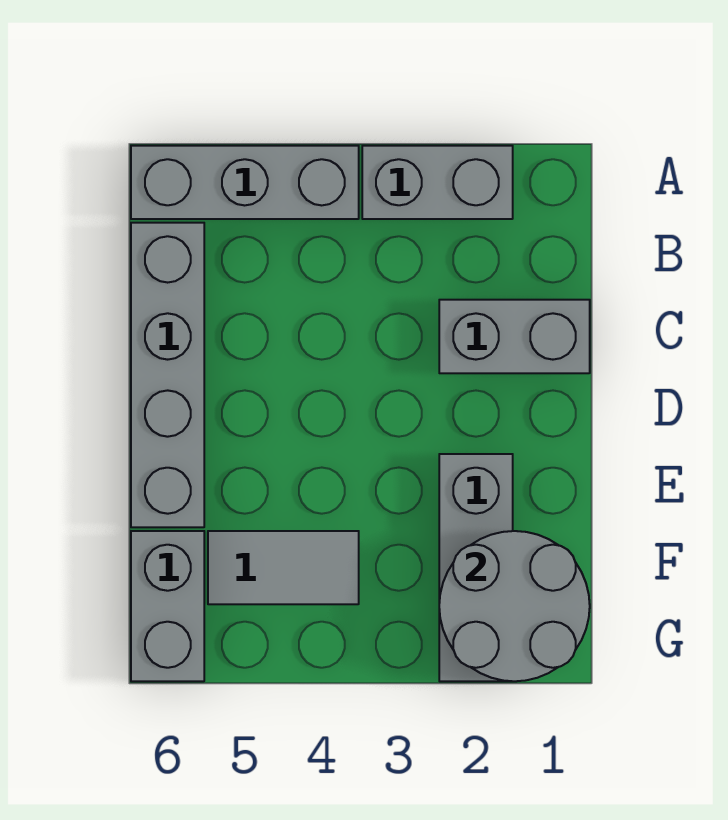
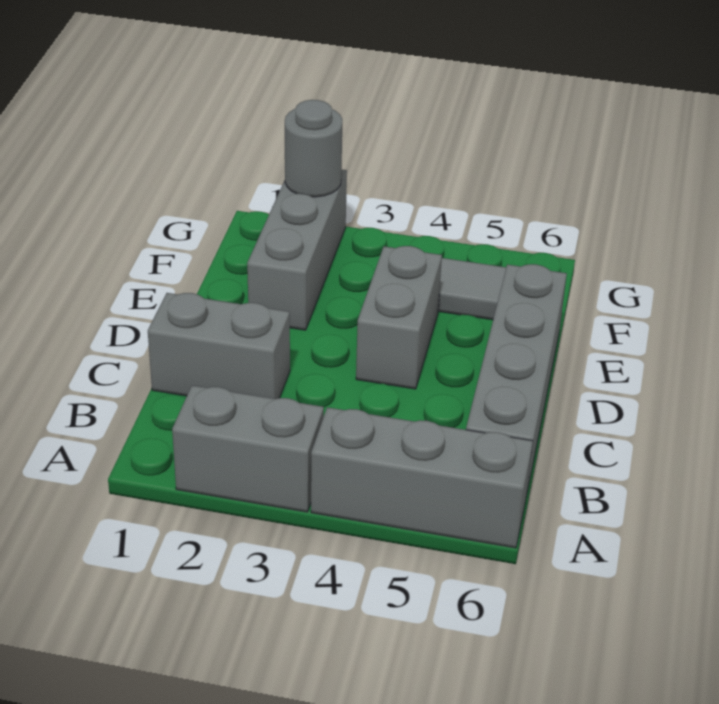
grey round brick F1:G2 level 2 -> grey round brick G2 level 2
grey brick F6:G6 level 1 -> grey brick D4:E4 level 1

